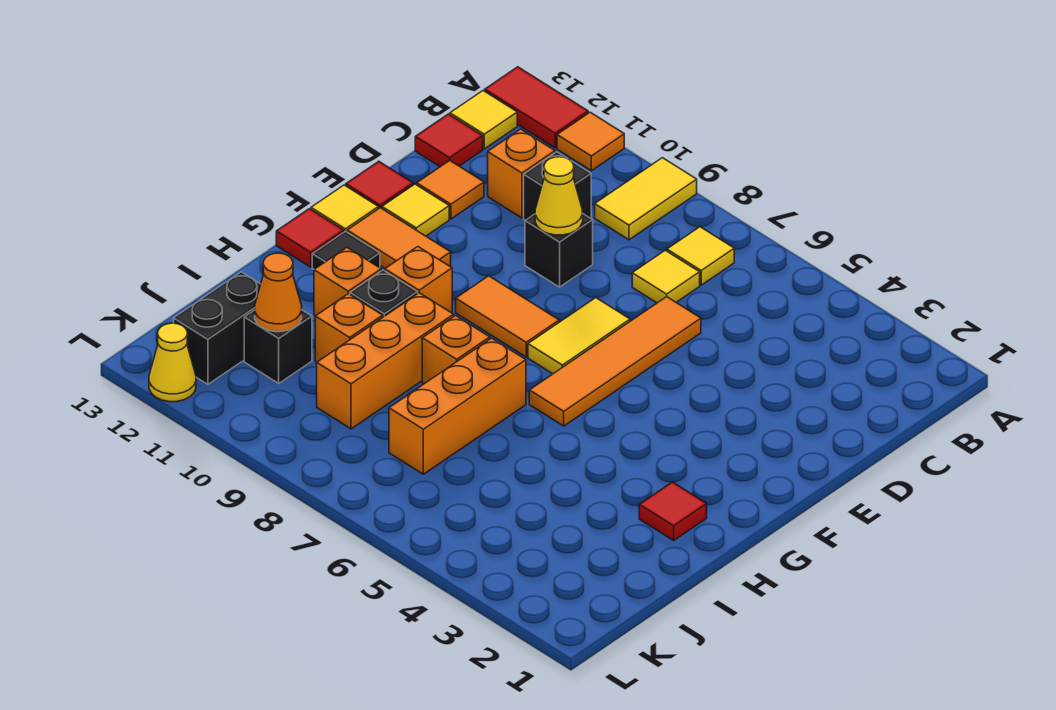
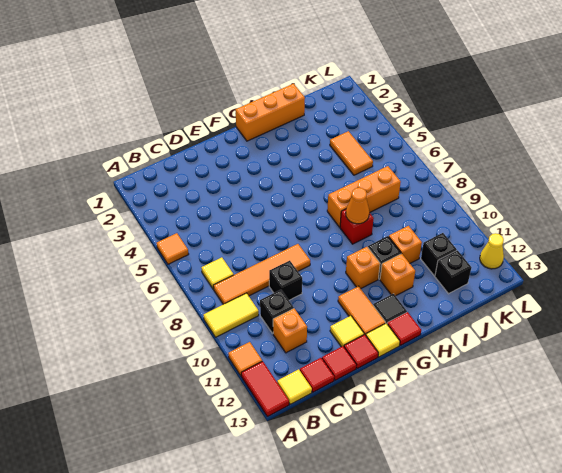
yellow tile C7 level 1 -> none
orange tile D6:G6 level 1 -> orange tile B8:E8 level 1
yellow cone D9 level 2 -> none
orange tile D12 level 1 -> orange tile A5 level 1
yellow tile E7:F7 level 1 -> none
orange tile F8:F9 level 1 -> orange tile J4:J5 level 1
red tile H2 level 1 -> red tile D13 level 1
orange brick H8 level 1 -> red brick H8 level 1
orange brick H9:J9 level 1 -> orange brick G1:I1 level 1
orange cone J11 level 2 -> orange cone H8 level 2
black brick J12:K12 level 1 -> black brick J12 level 1

